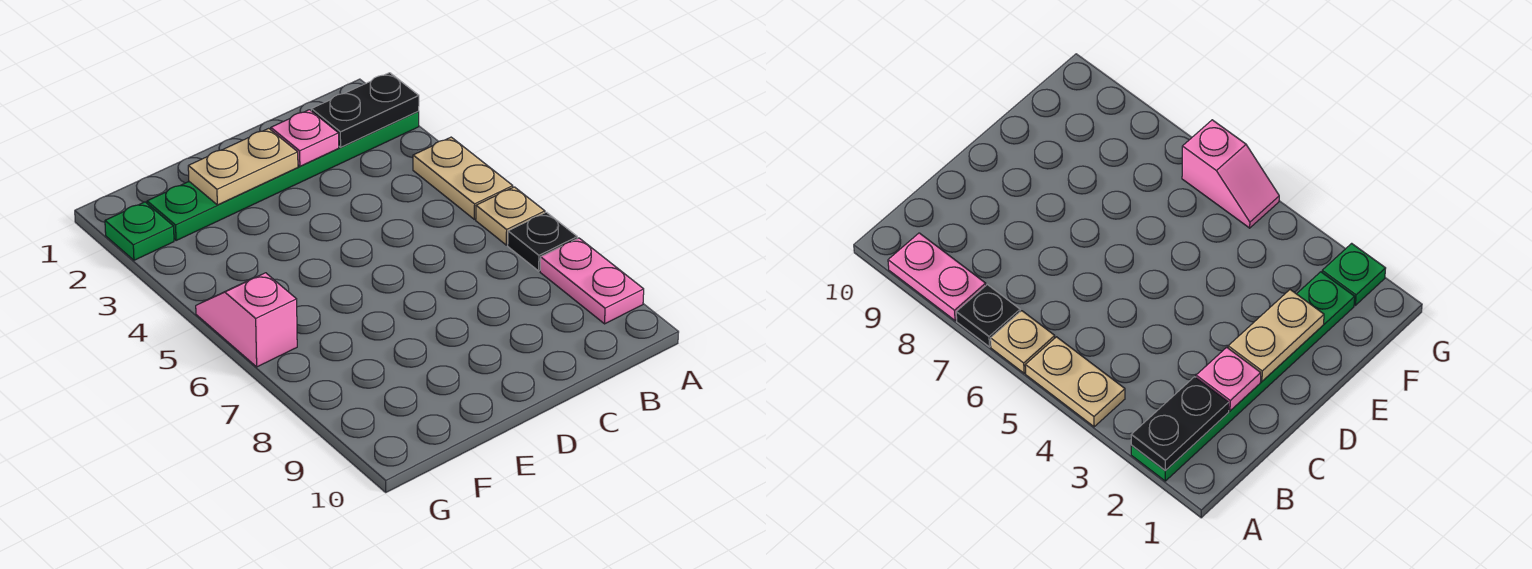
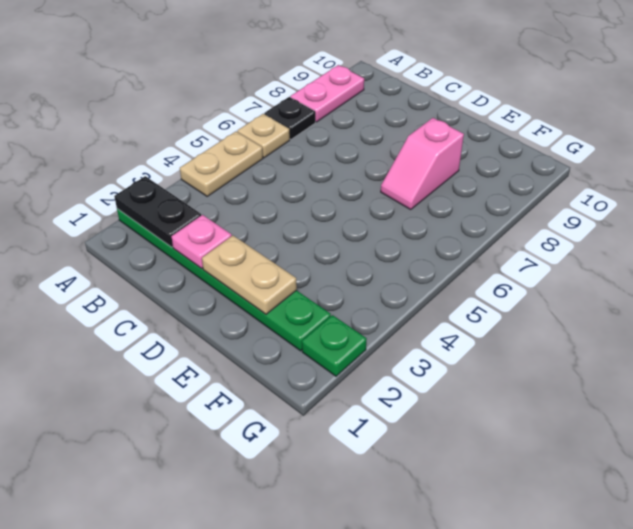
pink slope G5:G6 level 1 top 6 -> pink slope E7:E8 level 1 top 8

